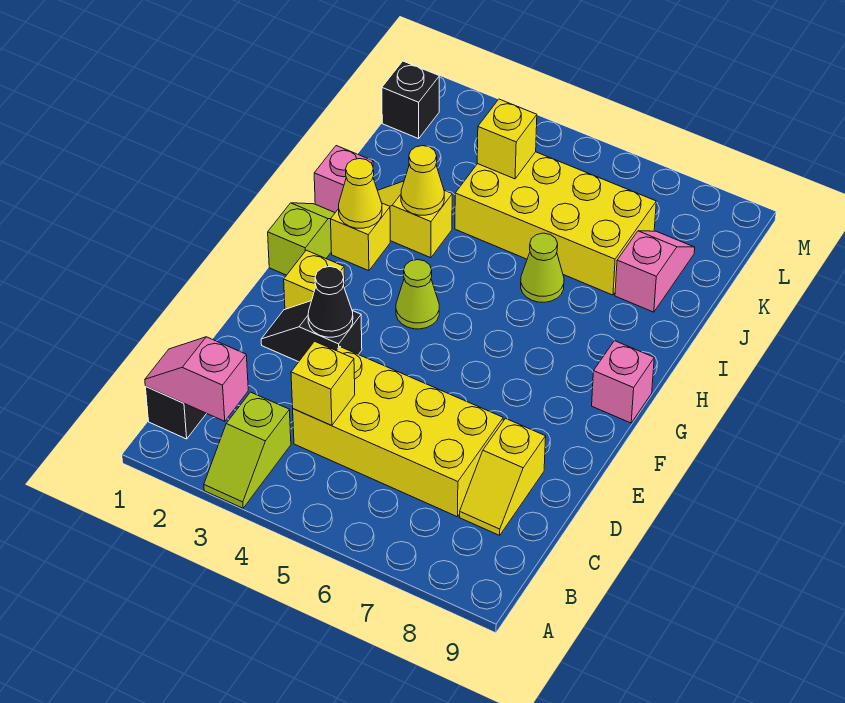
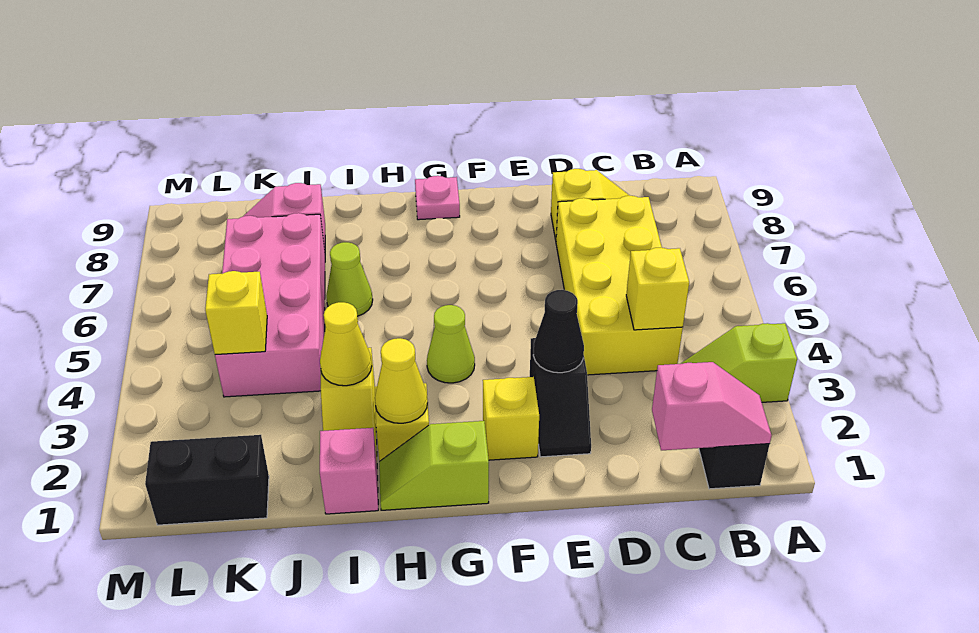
lime slope A3:B3 level 1 top B -> lime slope A3:B3 level 1 top A
pink slope B1:B2 level 2 top 2 -> pink slope B1:C1 level 2 top C
pink brick G9 level 1 -> pink plate G9 level 1
yellow brick J4:K7 level 1 -> pink brick J4:K7 level 1
black brick L1 level 1 -> black brick K1:L1 level 1

